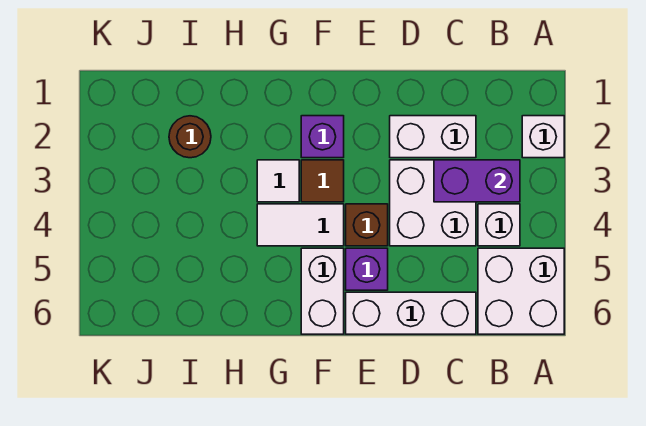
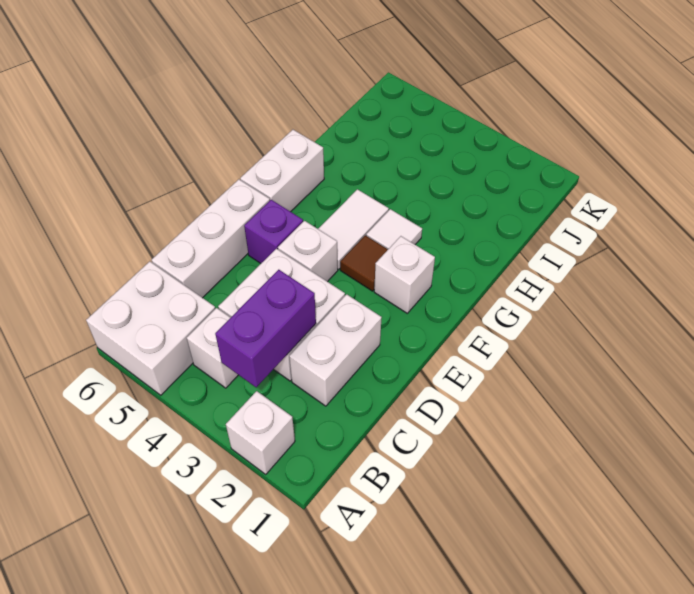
brown brick E4 level 1 -> white brick E4 level 1
purple brick F2 level 1 -> white brick F2 level 1
white brick F5:F6 level 1 -> white brick F6:G6 level 1
brown round brick I2 level 1 -> none

